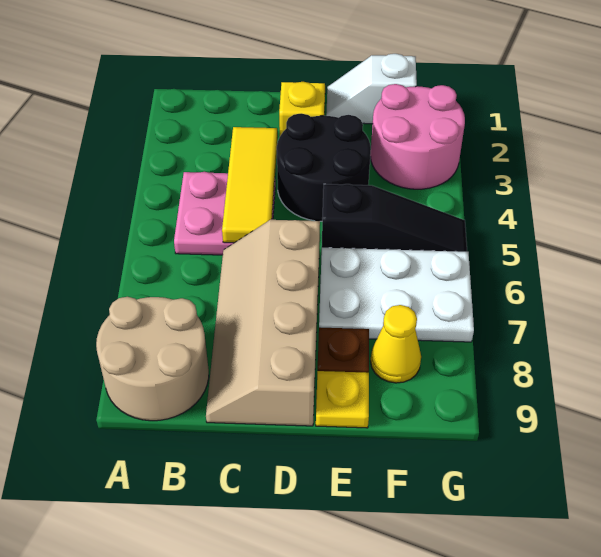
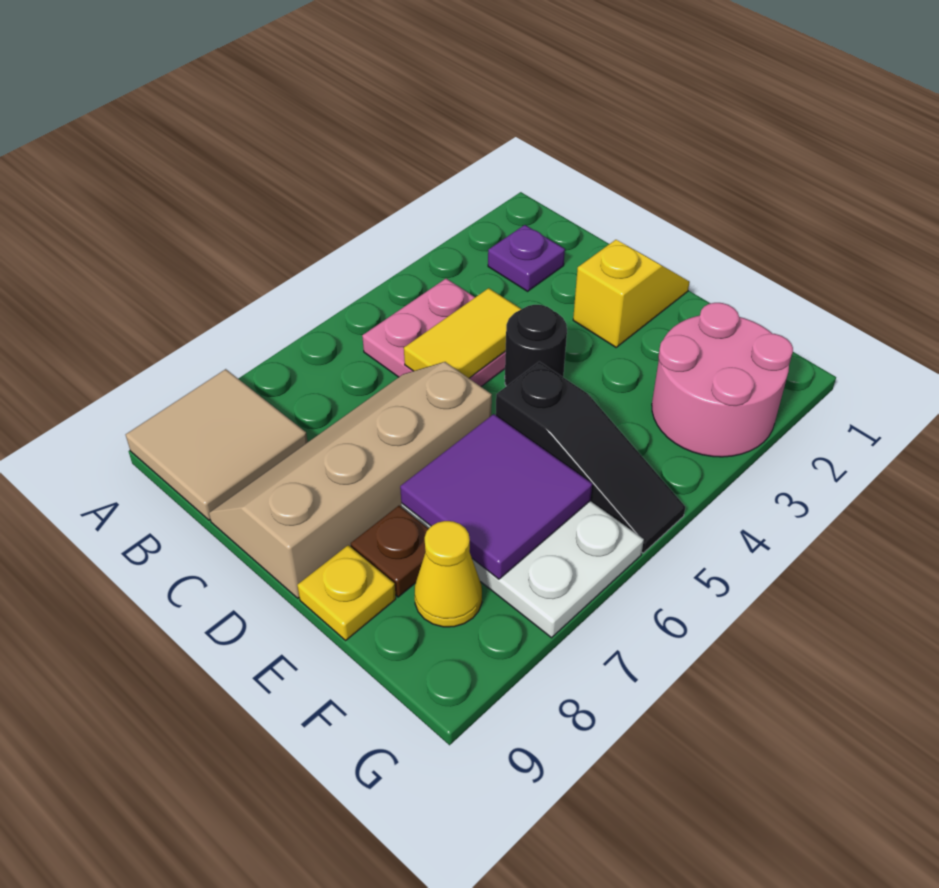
tan round brick A8:B9 level 1 -> tan tile A8:B9 level 1
none -> purple plate B2 level 1
yellow tile C3:C5 level 2 -> yellow tile C4:C5 level 2
black round brick D3:E4 level 1 -> black round brick D4 level 1
white slope E1:F1 level 1 top F -> none
none -> purple tile E6:F7 level 2

